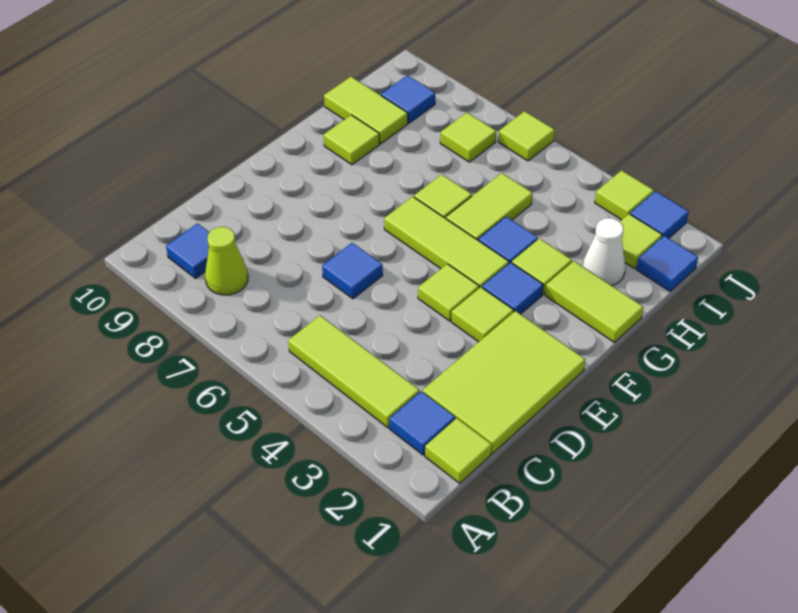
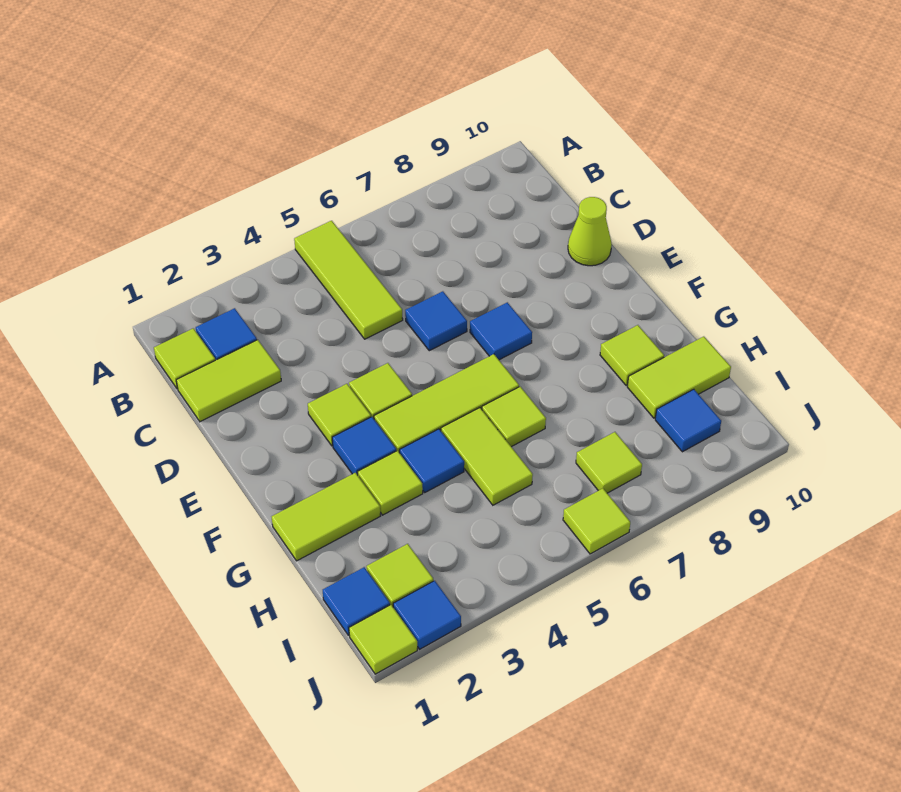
lime tile B3:B5 level 1 -> lime tile A5:C5 level 1
lime cone B8 level 1 -> lime cone D10 level 1
blue tile B9 level 1 -> blue tile E7 level 1
lime tile C1:E2 level 1 -> lime tile C1:C2 level 1
white cone H2 level 1 -> none
lime tile J3 level 1 -> lime tile J1 level 1

